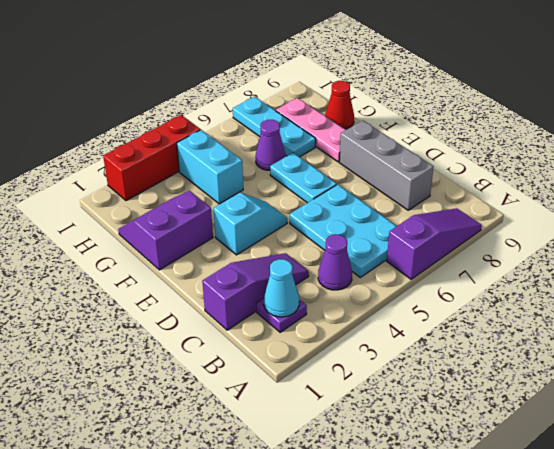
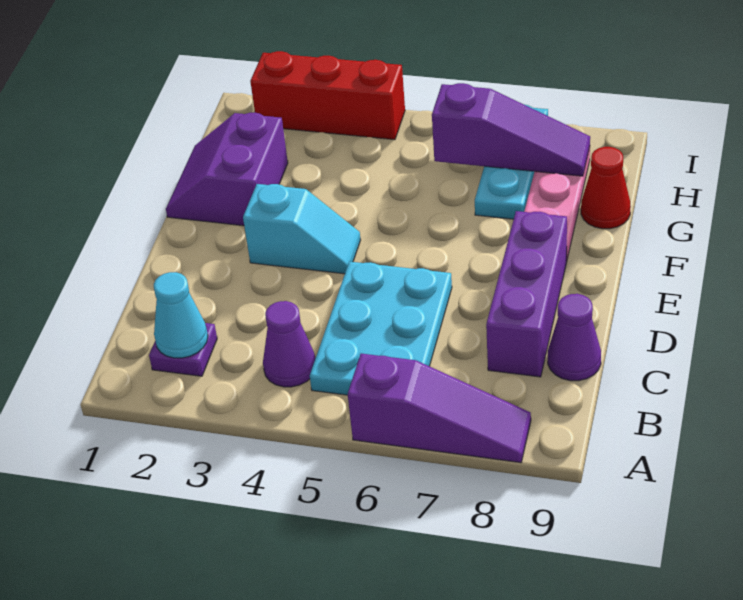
purple slope C1:C3 level 1 top 1 -> purple slope H6:H8 level 2 top 6
grey brick C8:E8 level 1 -> purple brick C8:E8 level 1
cyan plate E6:F6 level 1 -> none
purple slope F1:G2 level 1 top F -> purple slope F1:G2 level 1 top 2
cyan brick G4:H4 level 1 -> none
purple cone G6 level 1 -> purple cone C9 level 1

